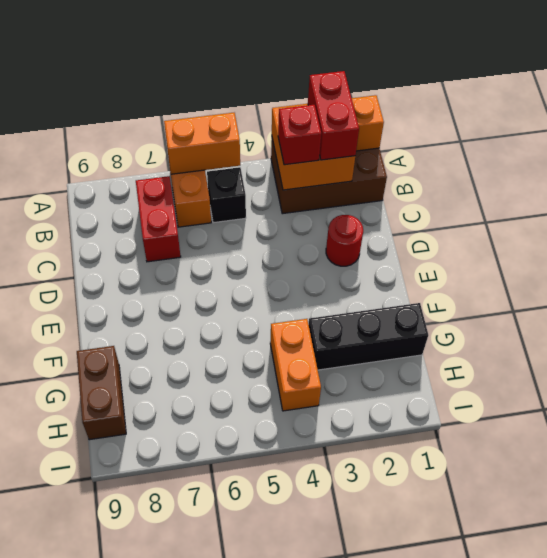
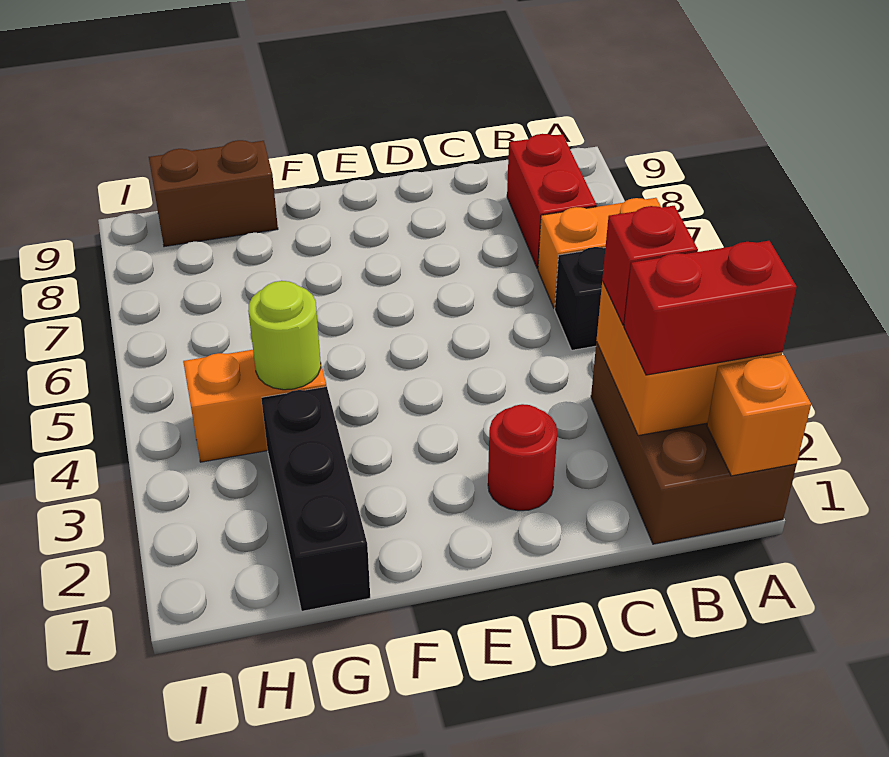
orange brick A5:A6 level 2 -> none
red brick B7:C7 level 1 -> red brick B7:B8 level 1
none -> lime round brick G4 level 2

